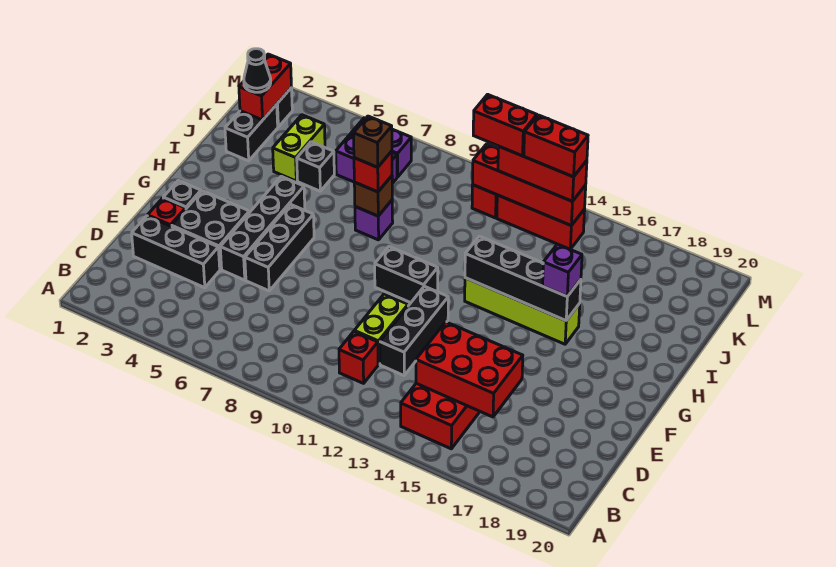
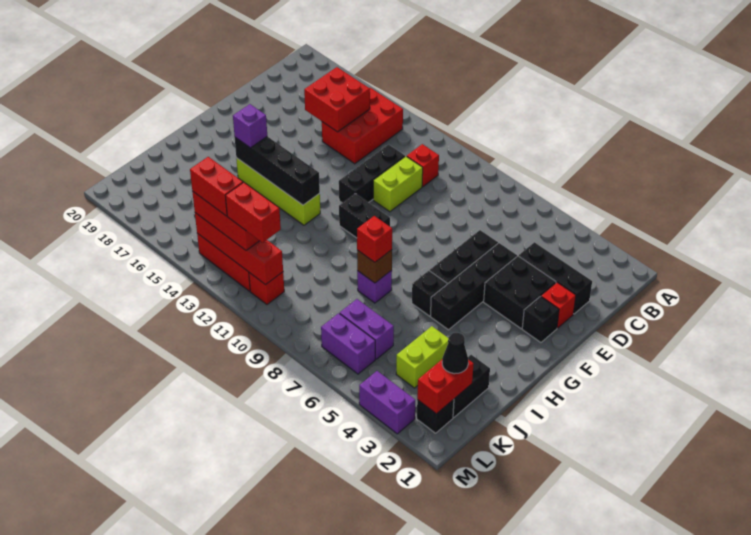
red brick C14:D16 level 2 -> red brick C15:D16 level 2
brown brick I8 level 4 -> none
black brick J5 level 1 -> black brick H6 level 1
none -> purple brick M3:M4 level 1

